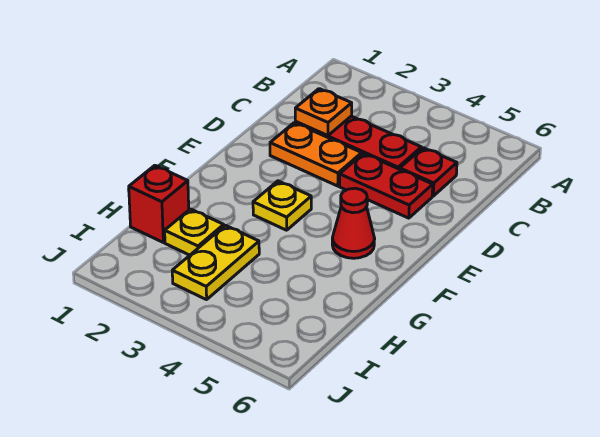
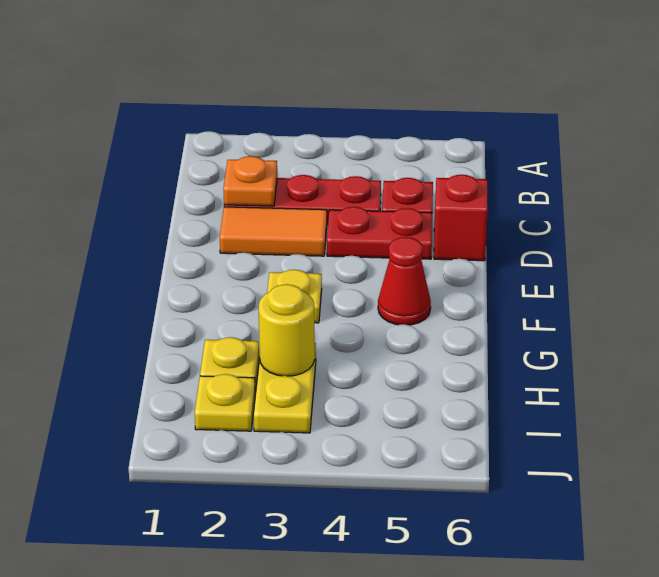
orange plate D2:D3 level 1 -> orange tile D2:D3 level 1
red brick H1 level 1 -> red brick D6 level 1
none -> yellow round brick H3 level 2
none -> yellow plate I2 level 1

